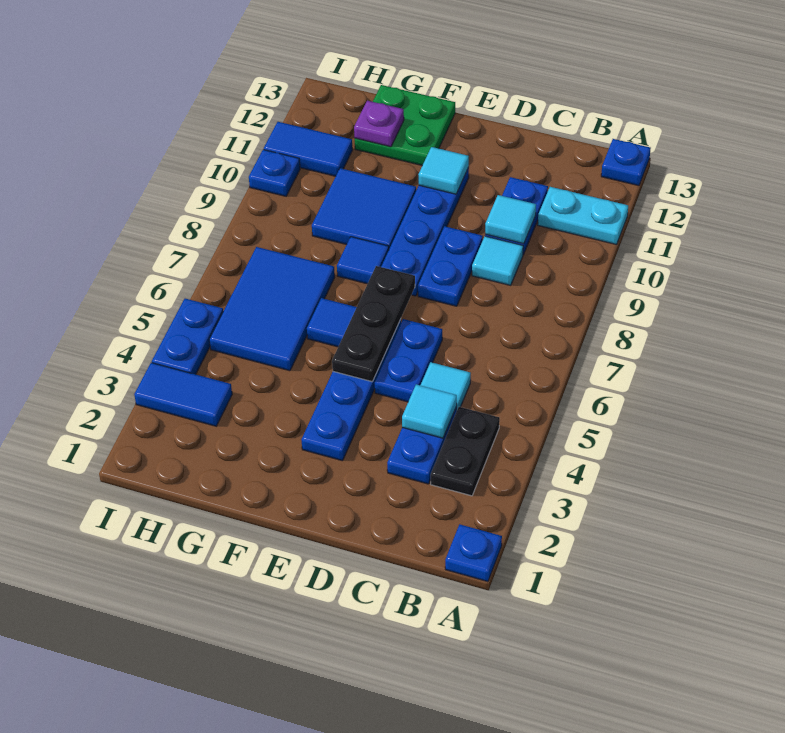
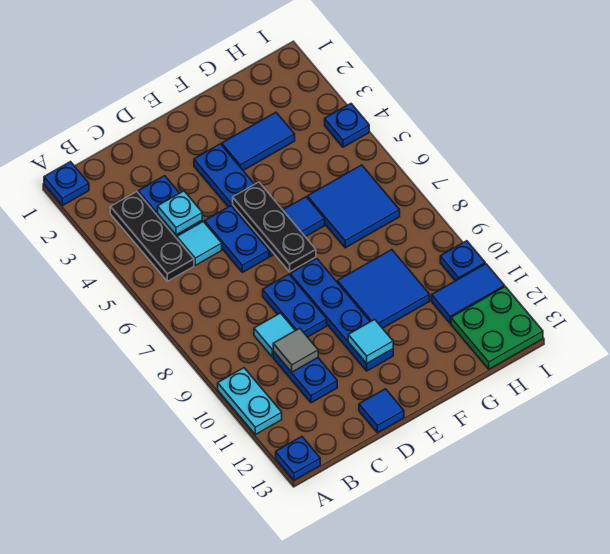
cyan plate A11:B11 level 1 -> cyan plate A10:A11 level 1
black plate B3:B4 level 1 -> black plate B3:B5 level 1
cyan tile C4 level 2 -> cyan plate C4 level 2
cyan tile C10 level 2 -> grey tile C10 level 2
blue tile F8 level 1 -> blue tile D13 level 1
green plate F12:G13 level 1 -> green plate H12:I13 level 1
blue tile G5:H7 level 1 -> blue tile G6:H7 level 1
purple plate G12 level 2 -> none
blue tile H3:I3 level 1 -> blue tile F3:G3 level 1
blue plate I4:I5 level 1 -> blue plate I4 level 1

